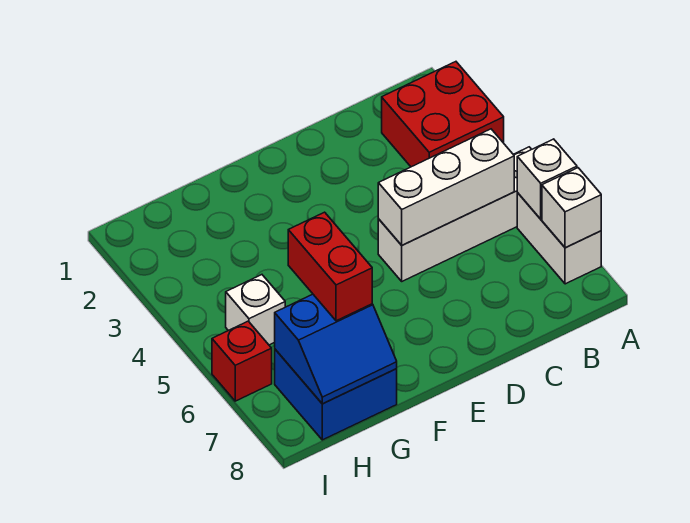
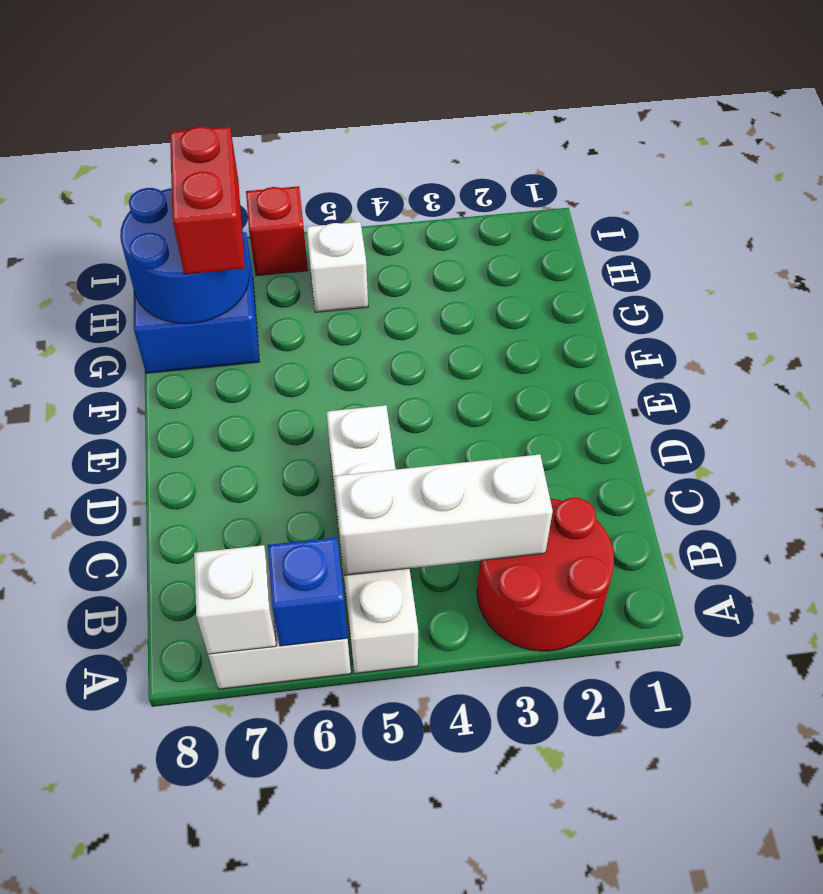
red brick A2:B3 level 1 -> red round brick A2:B3 level 1
white brick A6 level 2 -> blue brick A6 level 2
white brick B5:D5 level 2 -> white brick B3:B5 level 2
red brick G6:G7 level 3 -> red brick G7:H7 level 3
blue slope G7:H8 level 2 top 7 -> blue round brick G7:H8 level 2

